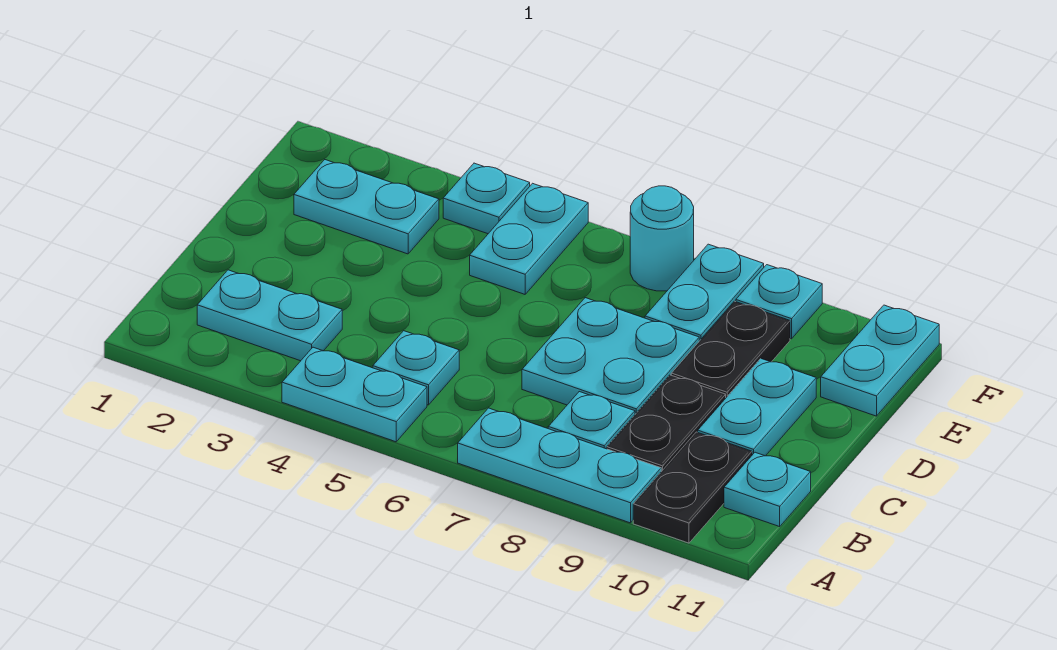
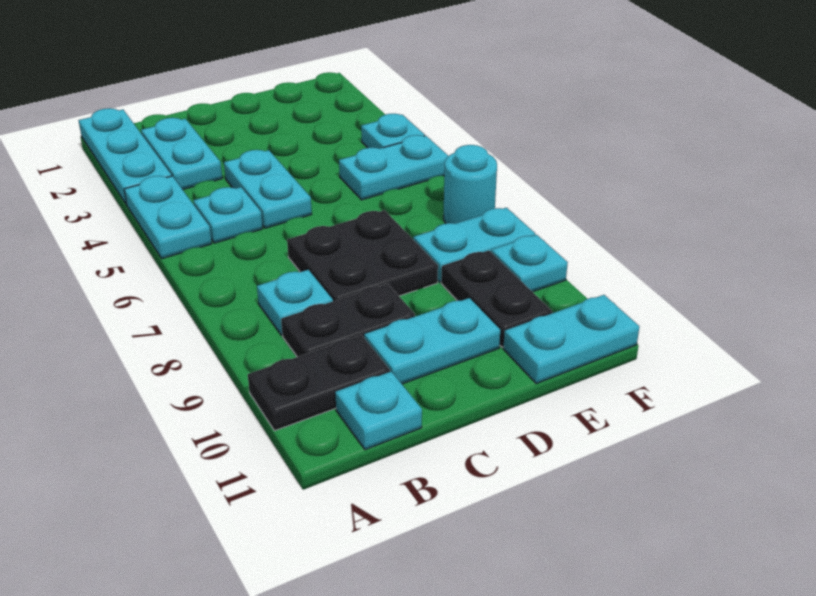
cyan plate A7:A9 level 1 -> cyan plate A1:A3 level 1
cyan plate C7:D8 level 1 -> black plate C7:D8 level 1
black plate D9:E9 level 1 -> black plate E9:E10 level 1
cyan plate E2:E3 level 1 -> cyan plate C4:C5 level 1

